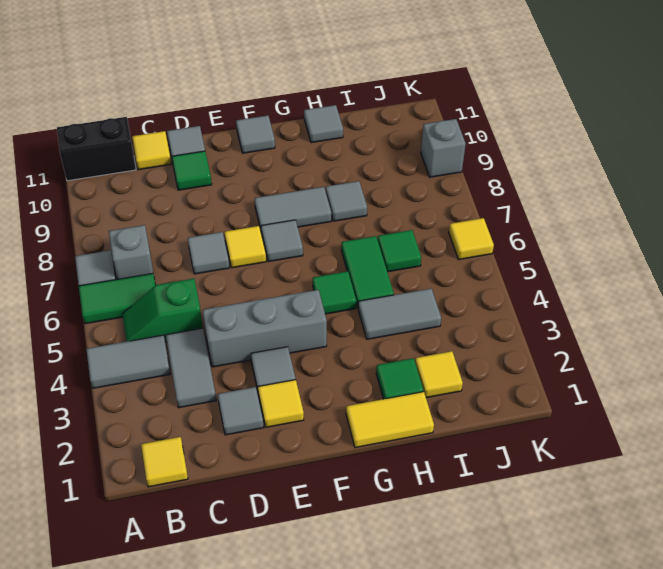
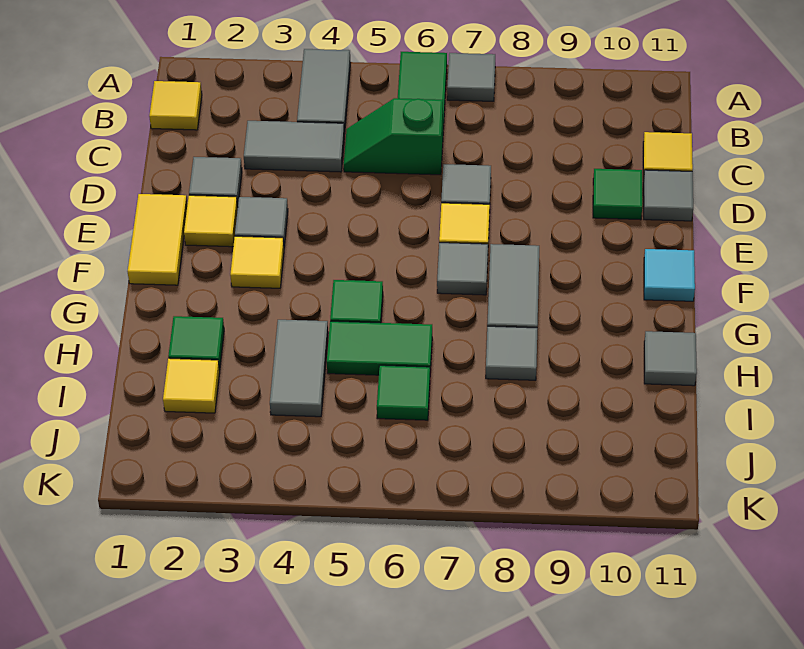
black brick A11:B11 level 1 -> none
green slope B5:C5 level 1 top C -> green slope C5:C6 level 1 top 6
grey brick B7 level 1 -> none
grey brick D4:F4 level 1 -> none
grey tile F11 level 1 -> cyan tile F11 level 1
yellow tile G1:H1 level 1 -> yellow tile E1:F1 level 1
yellow tile K6 level 1 -> yellow tile F3 level 1
grey brick K9 level 1 -> none

